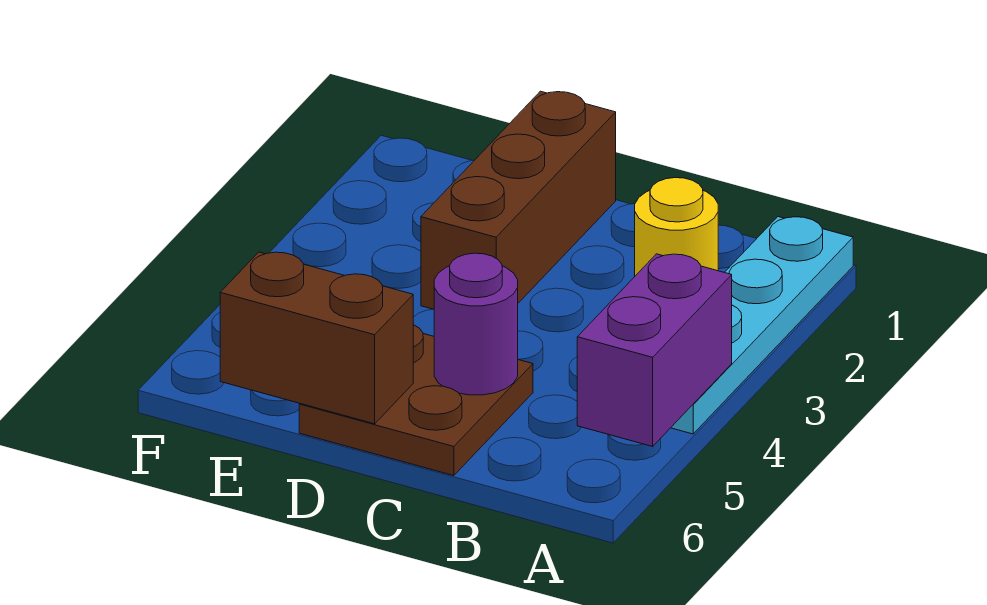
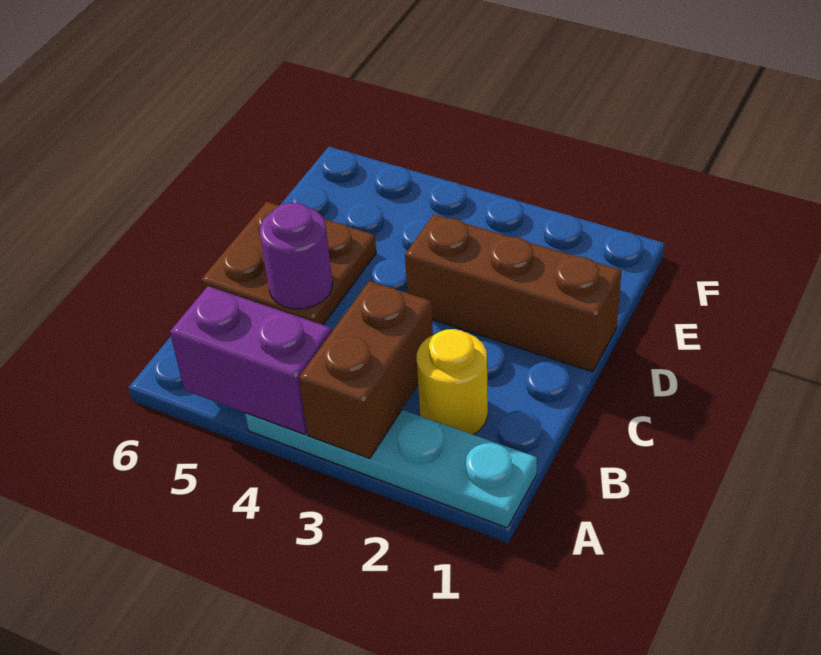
brown brick D6:E6 level 2 -> brown brick A3:B3 level 2

